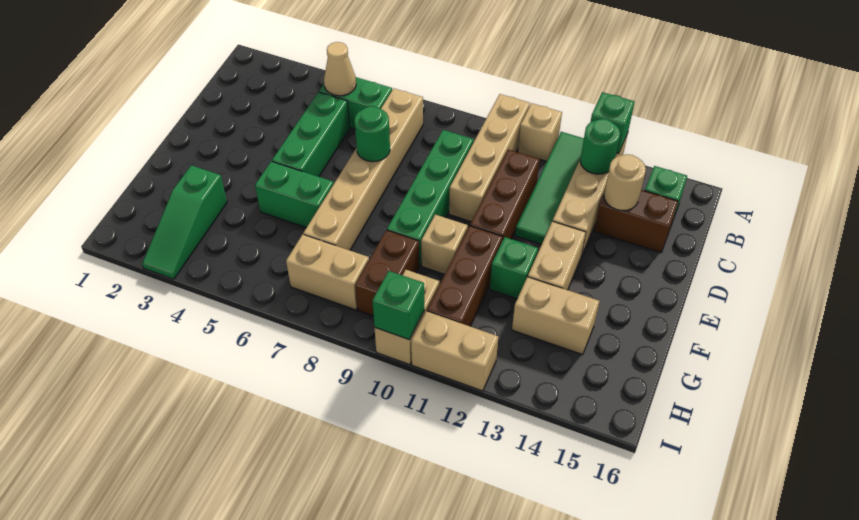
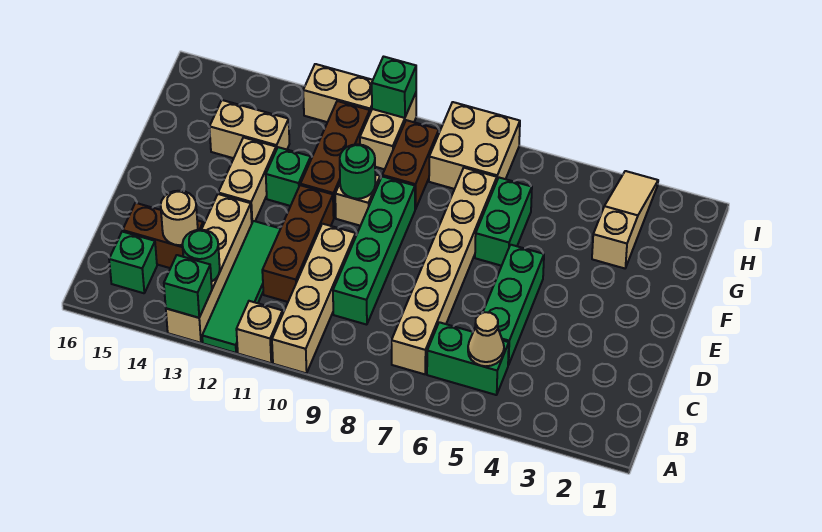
green round brick D7 level 2 -> green round brick F10 level 2
green brick F5:F6 level 1 -> green brick F6:G6 level 1
green slope G3:I3 level 1 top G -> tan slope G3:I3 level 1 top G
tan brick H7:H8 level 1 -> tan brick H7:I8 level 1

